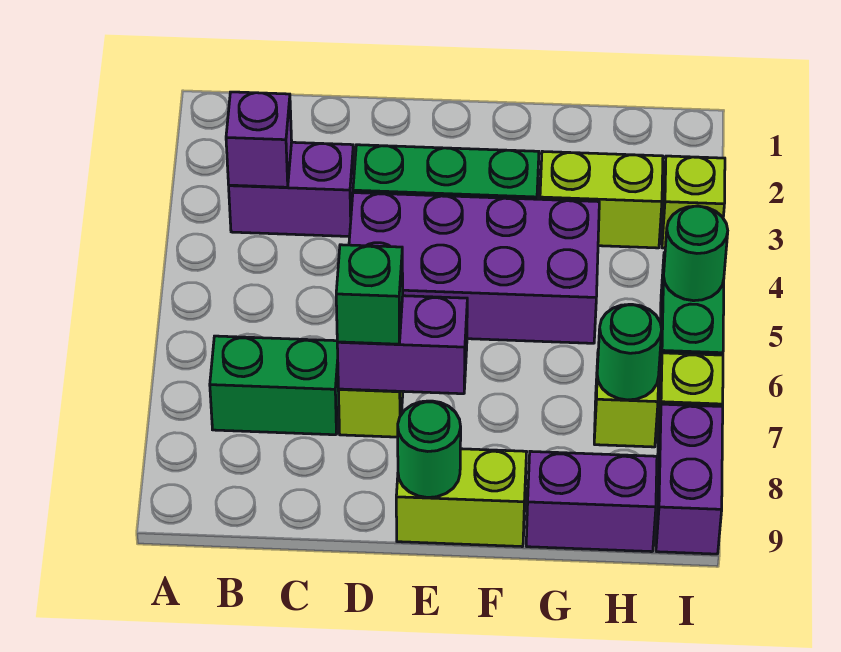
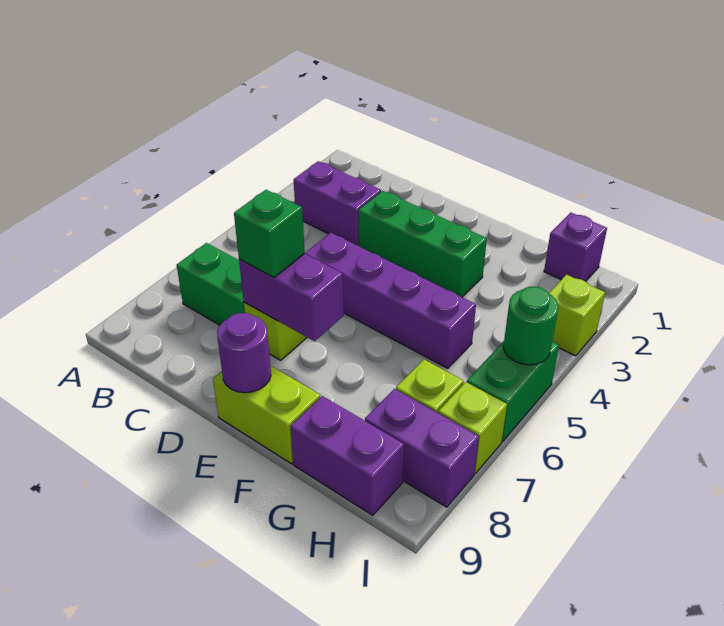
purple brick B3 level 2 -> purple brick H1 level 1
purple brick D4:G5 level 1 -> purple brick D5:G5 level 1
green round brick E9 level 2 -> purple round brick E9 level 2
lime brick G3:H3 level 1 -> none
green round brick H7 level 2 -> none
purple brick I8:I9 level 1 -> purple brick H8:I8 level 1

